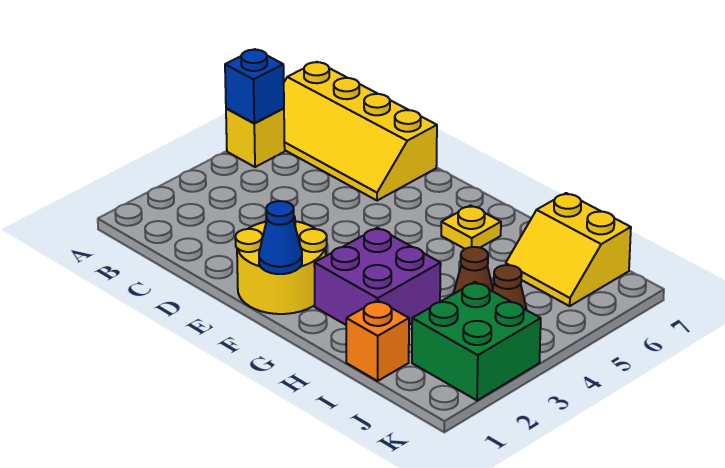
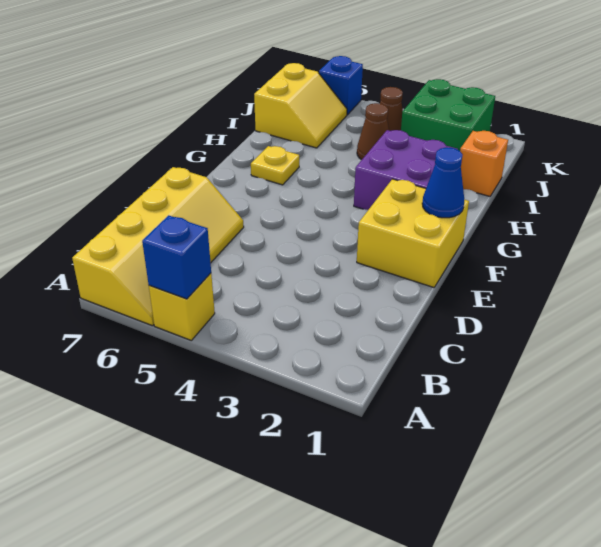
yellow round brick E1:F2 level 1 -> yellow brick E1:F2 level 1
none -> blue brick K6 level 1

